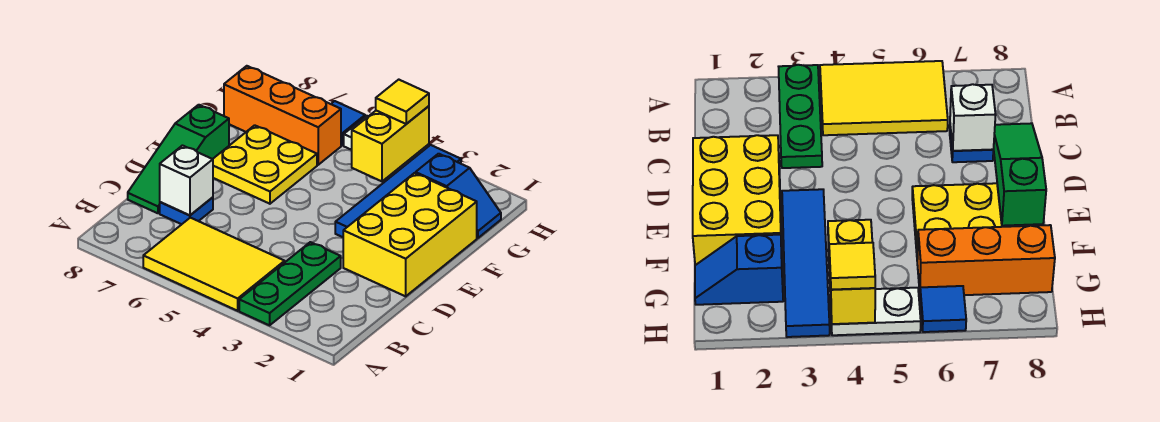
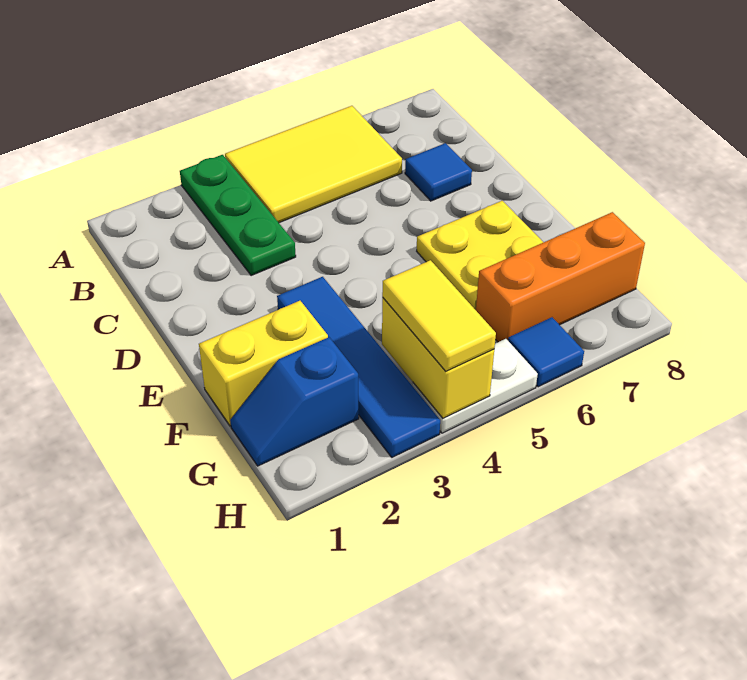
blue plate C7 level 1 -> blue tile C7 level 1
white brick C7 level 2 -> none
green slope C8:E8 level 1 top E -> none
yellow brick D1:F2 level 1 -> yellow brick F1:F2 level 1
yellow tile H4 level 3 -> yellow tile G4:H4 level 3

